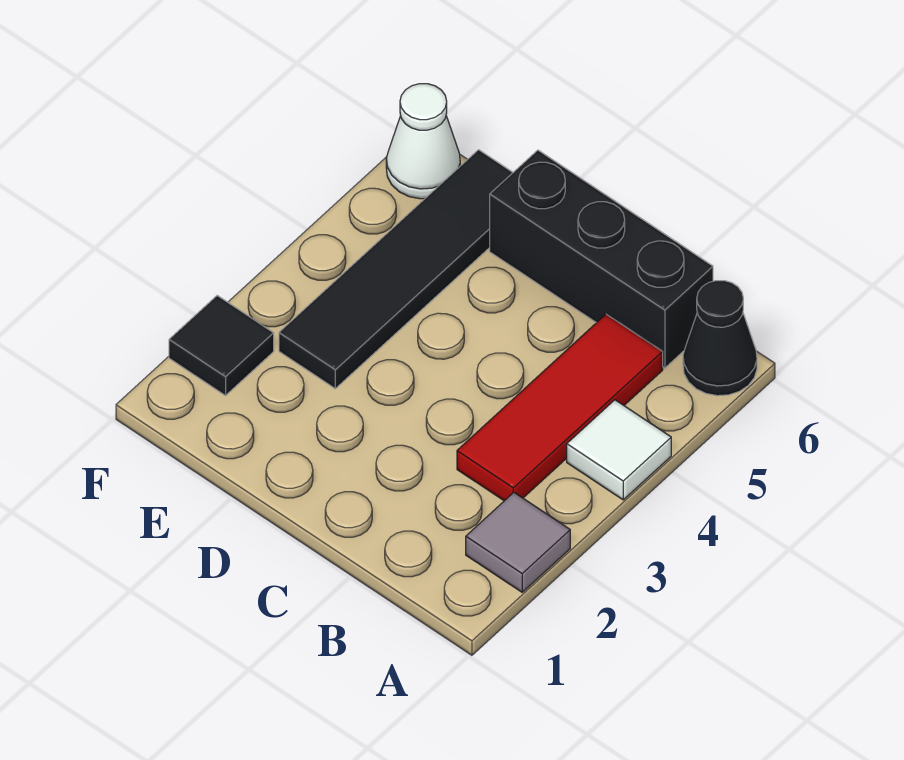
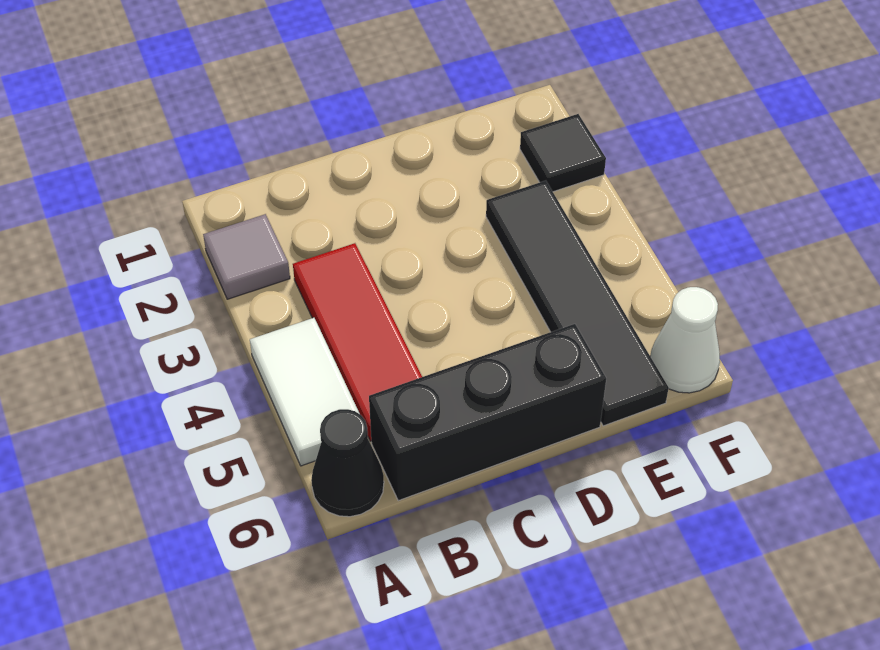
white tile A4 level 1 -> white tile A4:A5 level 1

